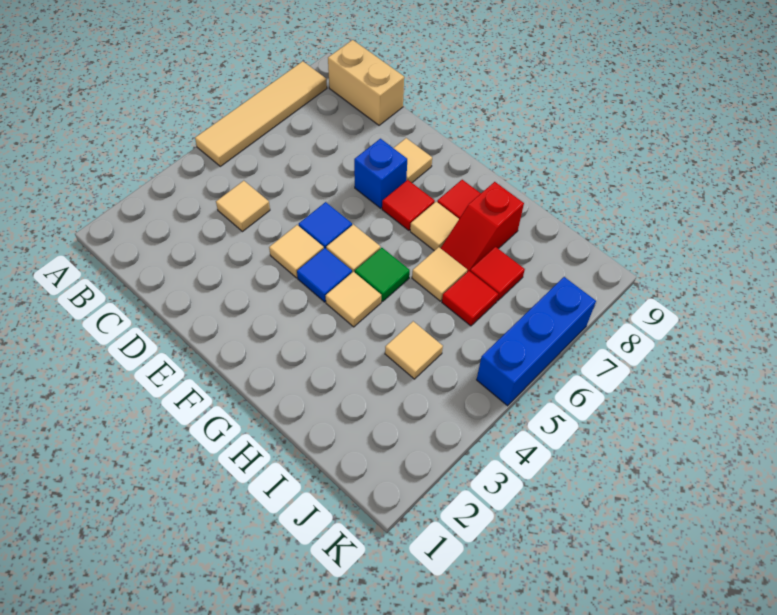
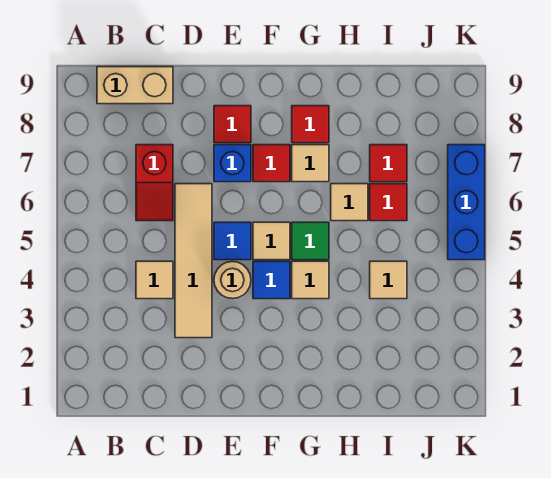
tan tile A5:A8 level 1 -> tan tile D3:D6 level 1
tan tile E4 level 1 -> tan round brick E4 level 1
tan tile E8 level 1 -> red tile E8 level 1
red slope H7:H8 level 1 top 8 -> red slope C6:C7 level 1 top 7

